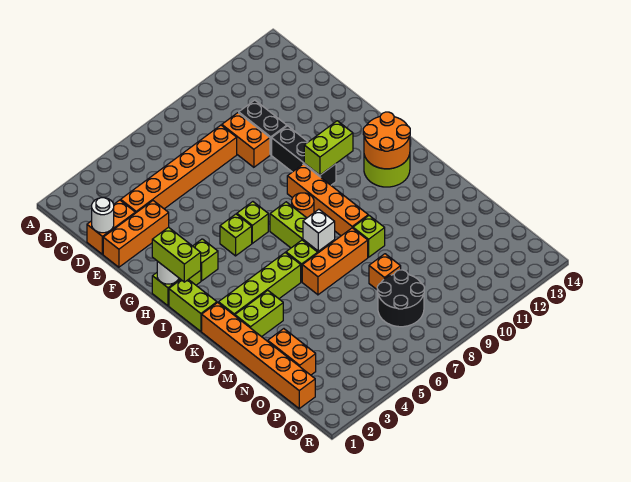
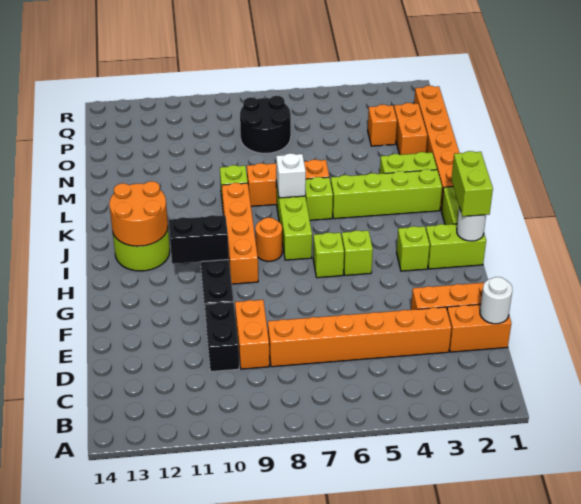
lime brick H10:H11 level 2 -> black brick H10:H11 level 2
orange brick N8 level 1 -> orange brick O3 level 1

